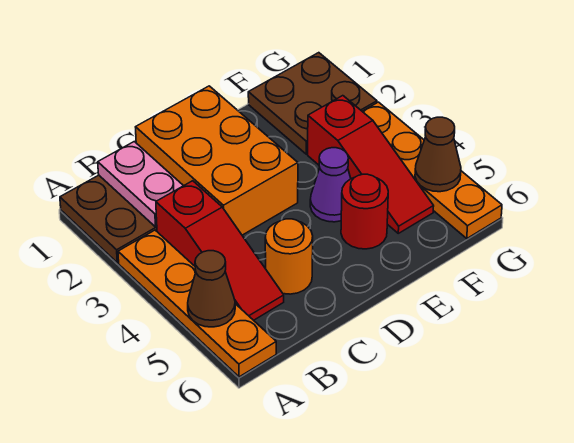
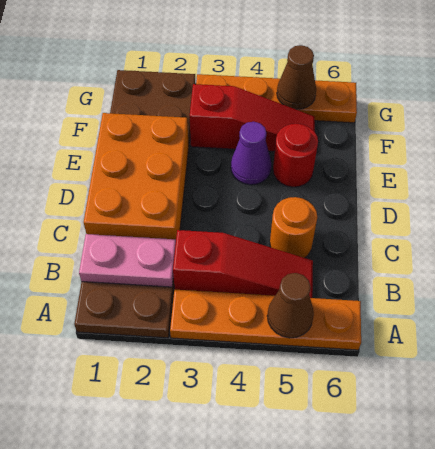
orange brick C1:D3 level 1 -> orange brick C1:E2 level 1

